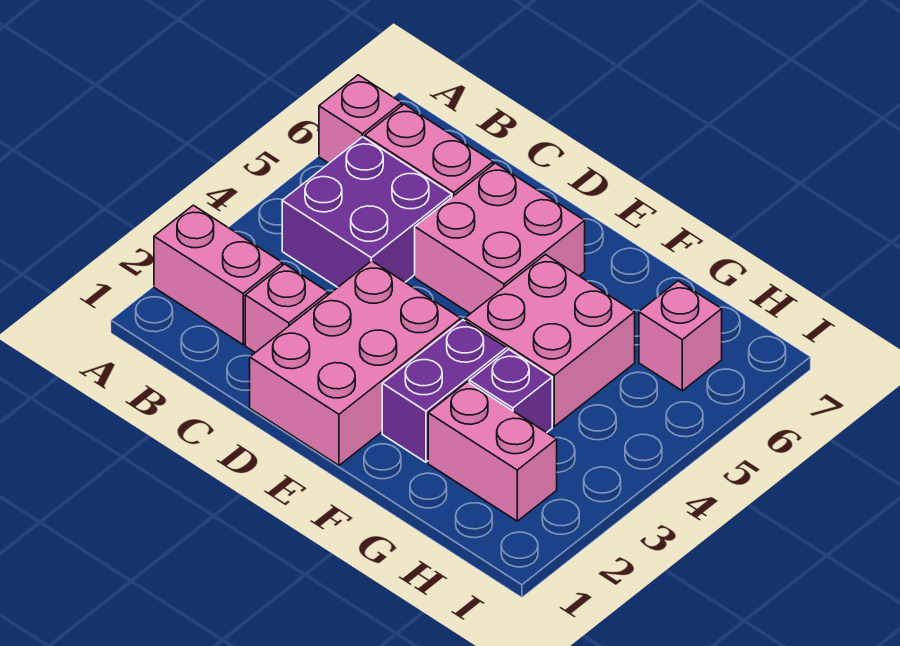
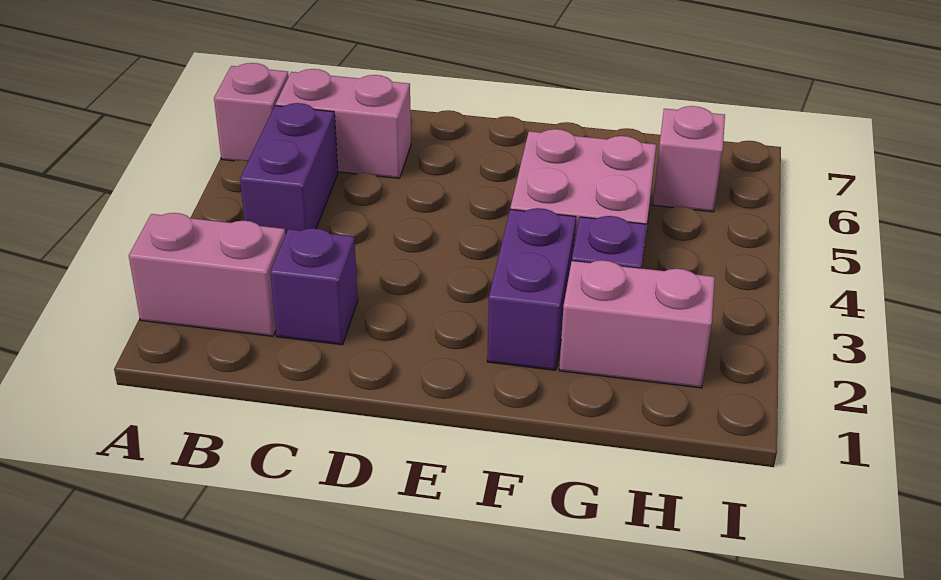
purple brick B4:C5 level 1 -> purple brick B4:B5 level 1
pink brick C2 level 1 -> purple brick C2 level 1
pink brick D1:E3 level 1 -> none
pink brick D5:E6 level 1 -> none

